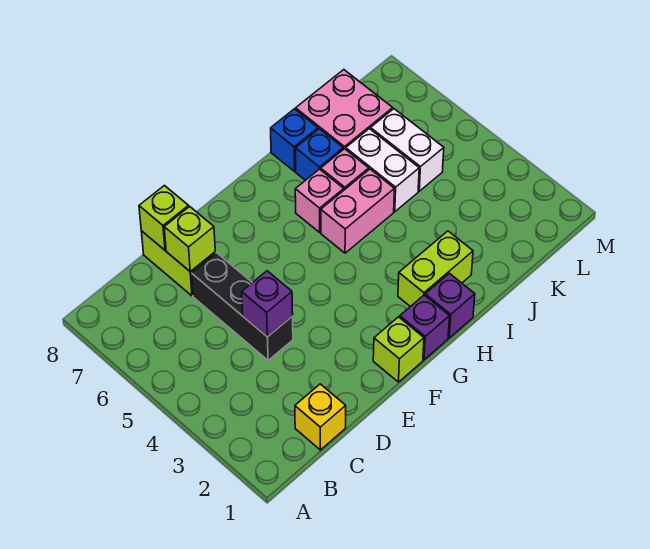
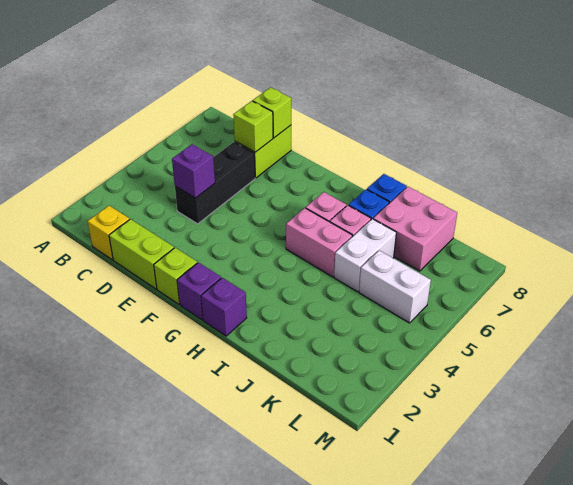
lime brick H2:I2 level 1 -> lime brick D1:E1 level 1
white brick K5:K6 level 1 -> white brick K5:L5 level 1

